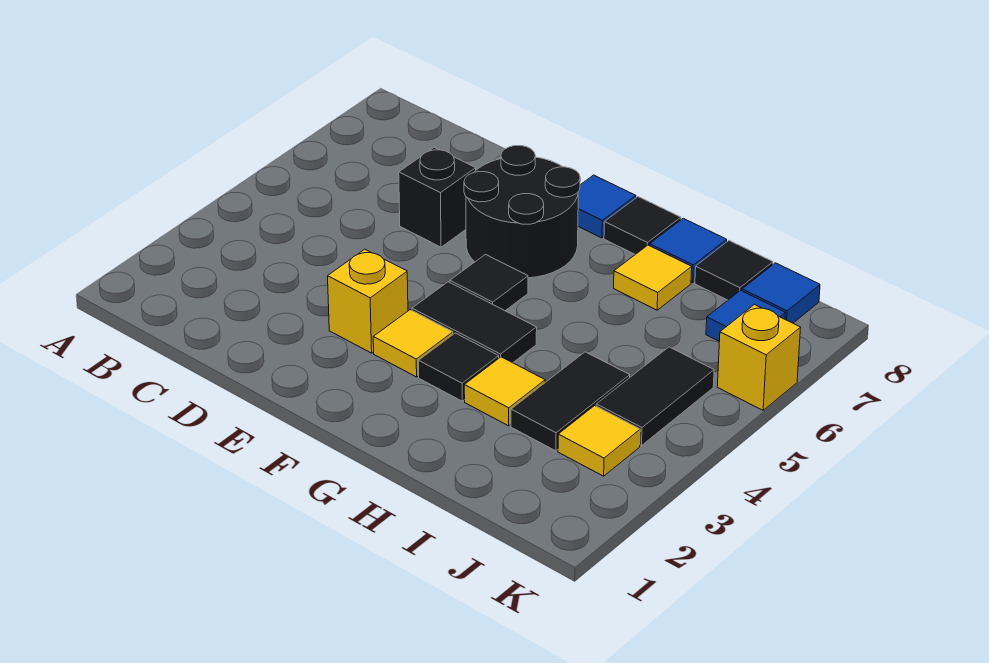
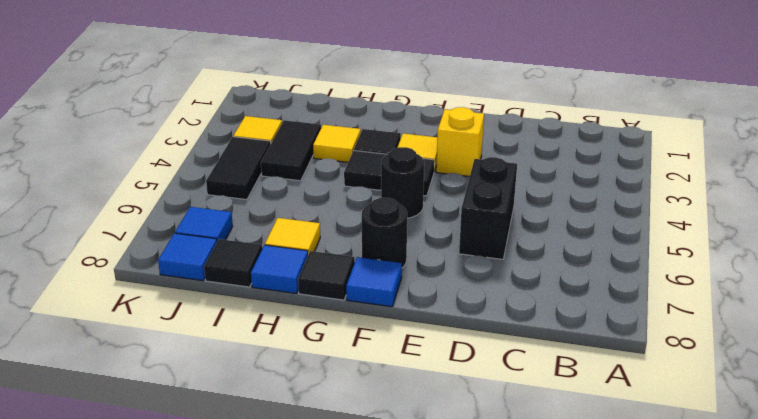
black brick D6 level 1 -> black brick D5:D6 level 1
black round brick E6:F7 level 1 -> black round brick F7 level 1
black tile F5 level 1 -> black round brick F5 level 1
yellow brick K6 level 1 -> none

